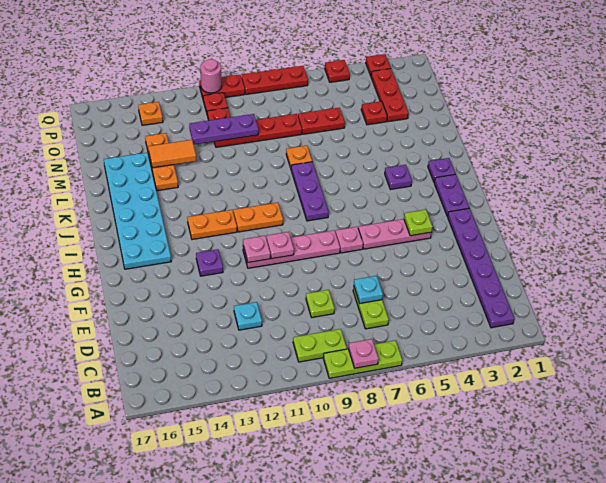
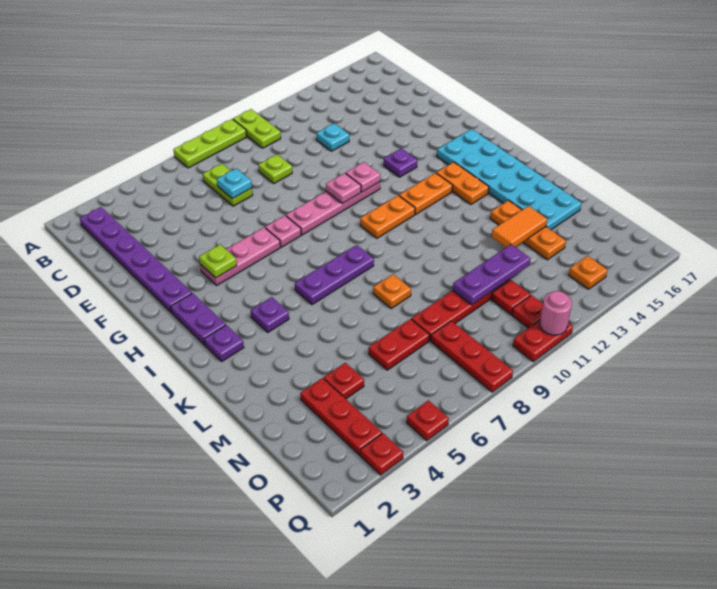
pink plate A8 level 2 -> none
lime plate B9:B10 level 1 -> lime plate A10:B10 level 1
purple plate I8:K8 level 1 -> purple plate J6:J8 level 1
none -> orange plate I14:J14 level 1
red plate Q7:Q9 level 1 -> red plate O8:Q8 level 1

